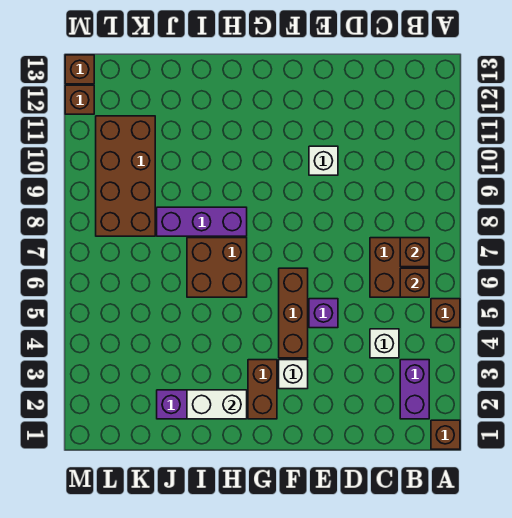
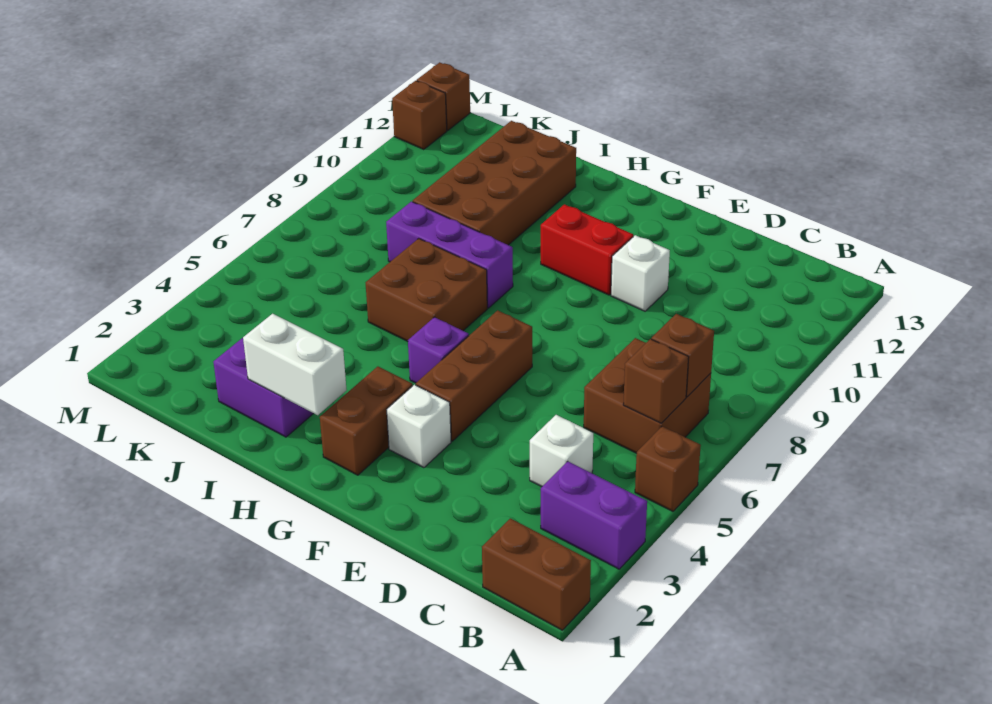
brown brick A1 level 1 -> brown brick A1:B1 level 1
purple brick B2:B3 level 1 -> purple brick A3:B3 level 1
purple brick E5 level 1 -> purple brick G5 level 1
none -> red brick F10:G10 level 1
brown brick K8:L11 level 1 -> brown brick I9:J12 level 1

